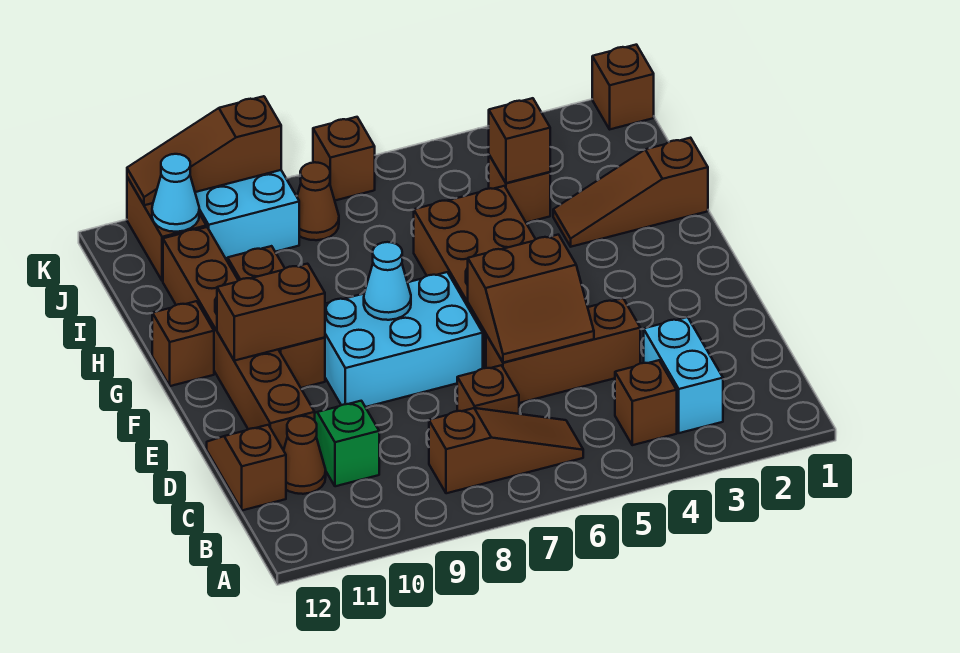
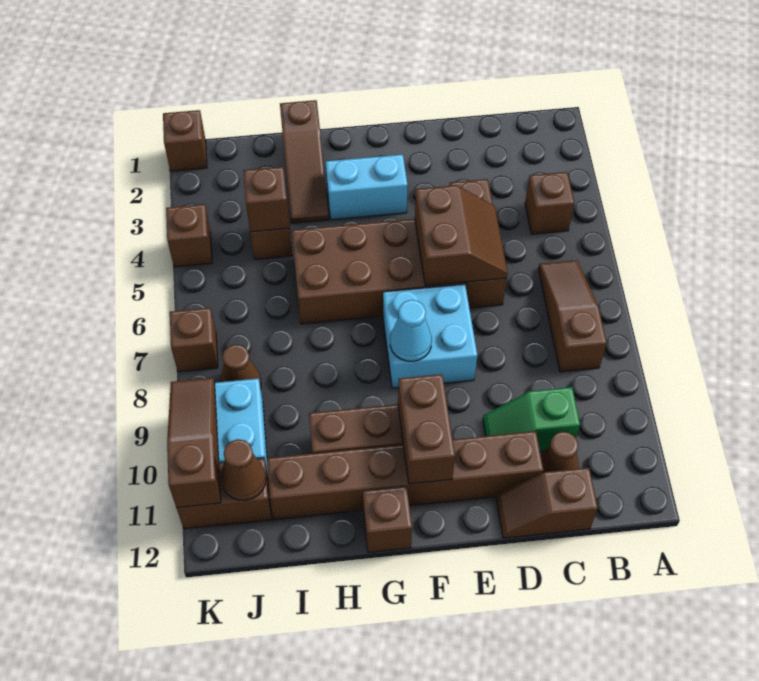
cyan brick B3:C3 level 1 -> cyan brick F3:G3 level 1
brown brick C7 level 1 -> brown brick K4 level 1
cyan brick E7:F9 level 1 -> cyan brick E7:F8 level 1
cyan cone J11 level 2 -> brown cone J11 level 2
brown slope K9:K11 level 2 top 9 -> brown slope K9:K11 level 2 top 11

